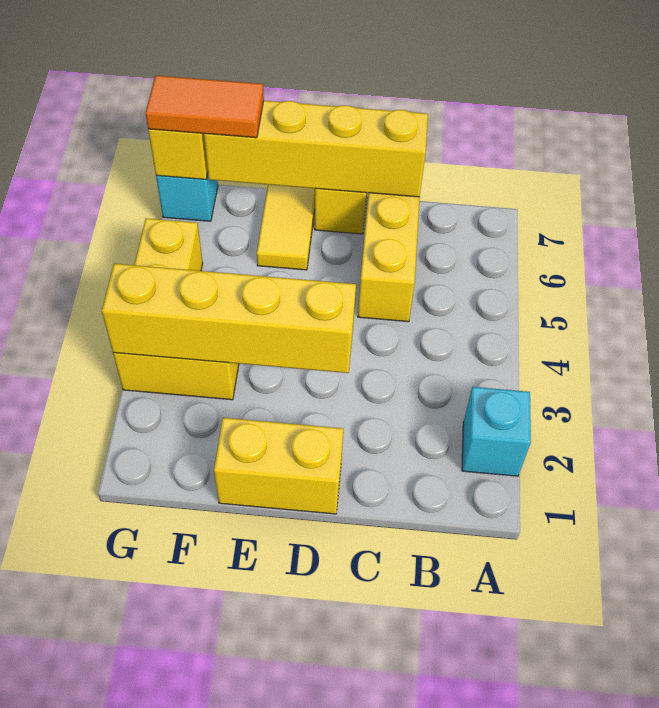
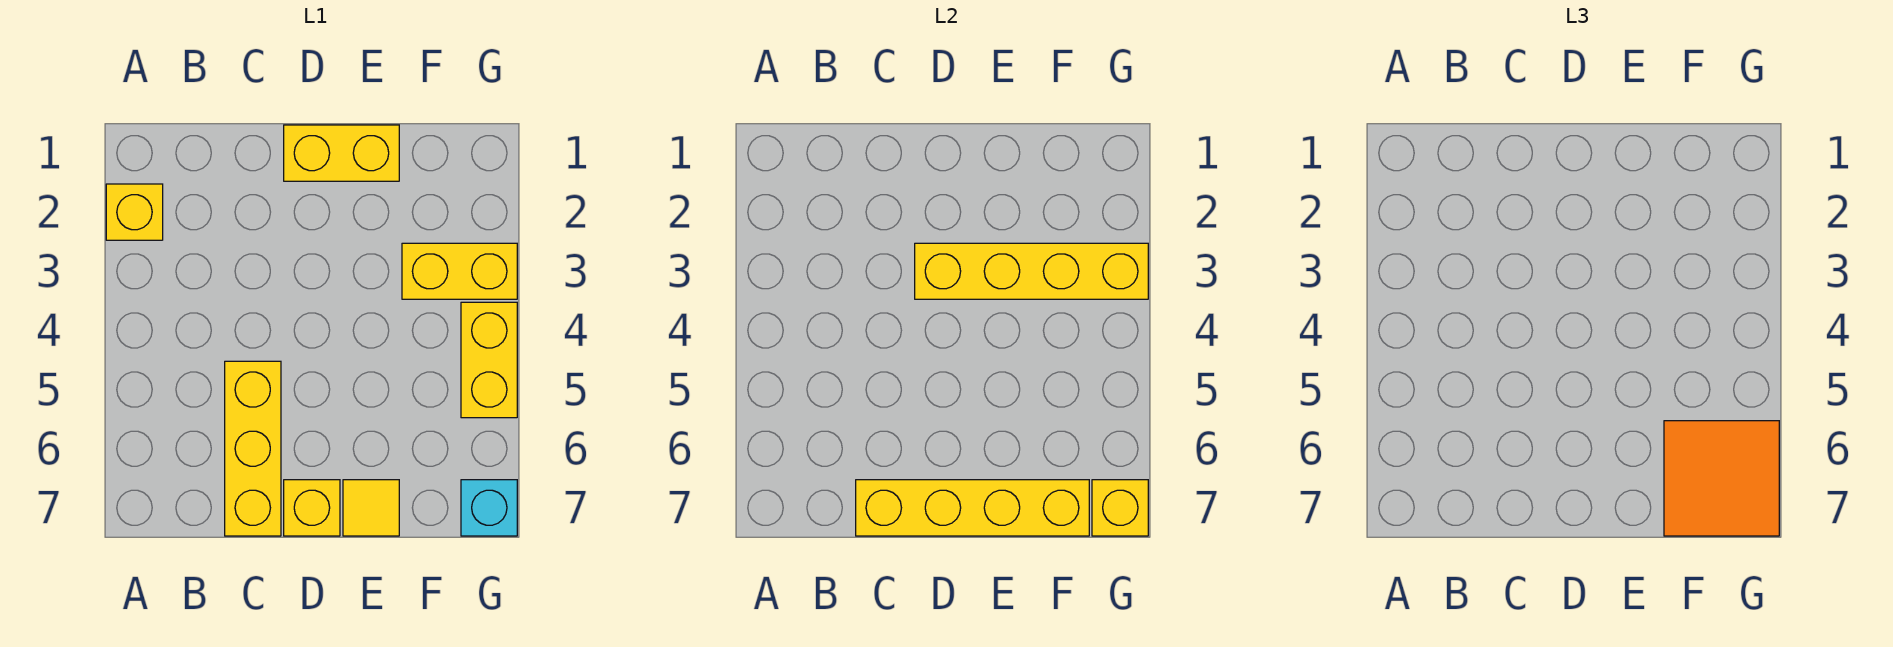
cyan brick A2 level 1 -> yellow brick A2 level 1
yellow tile E6:E7 level 1 -> yellow tile E7 level 1
orange tile F7:G7 level 3 -> orange tile F6:G7 level 3

